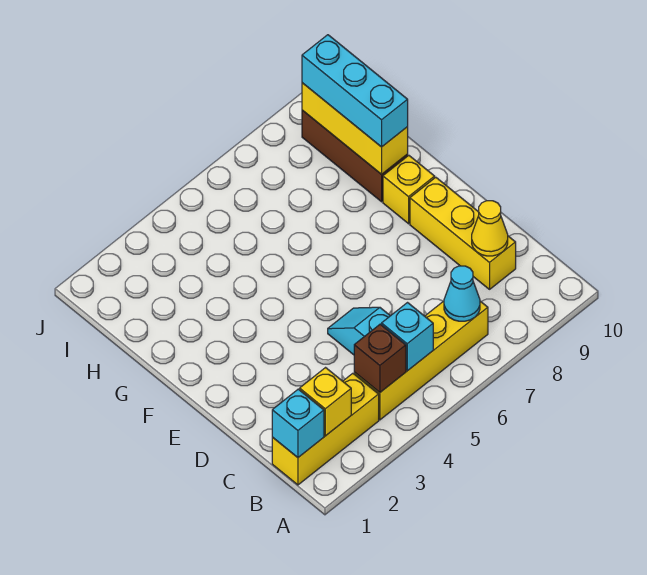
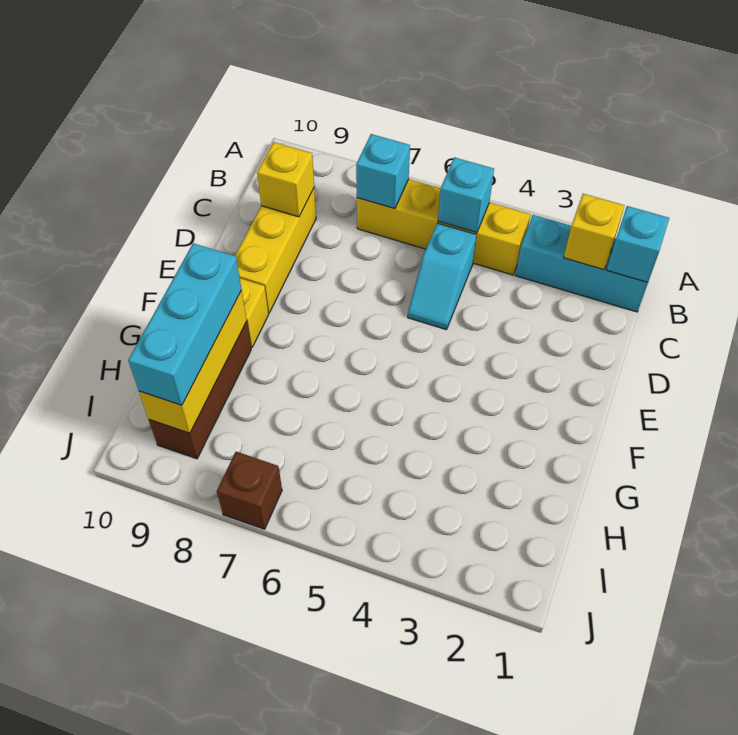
yellow brick B1:B3 level 1 -> cyan brick B1:B3 level 1
brown brick B4 level 2 -> brown brick J7 level 1
cyan cone B7 level 2 -> cyan brick B7 level 2
yellow cone C9 level 2 -> yellow brick C9 level 2

